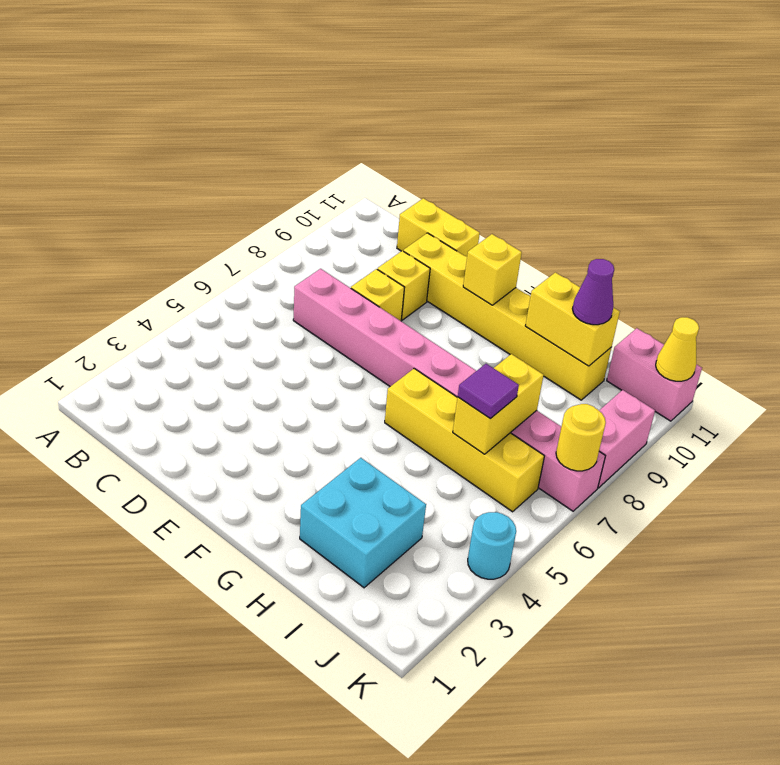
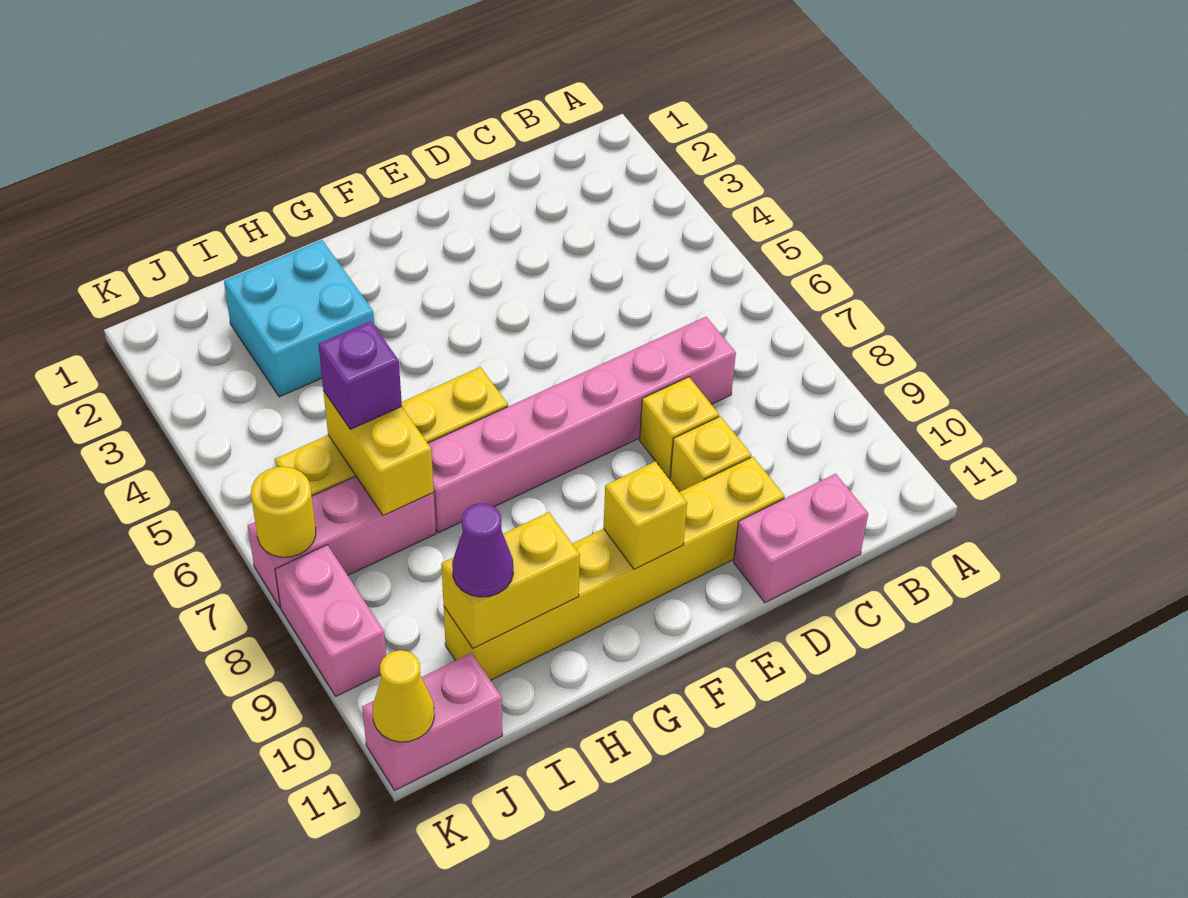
yellow brick C11:D11 level 1 -> pink brick C11:D11 level 1
purple tile I6 level 3 -> purple brick I6 level 3
cyan round brick K4 level 1 -> none

